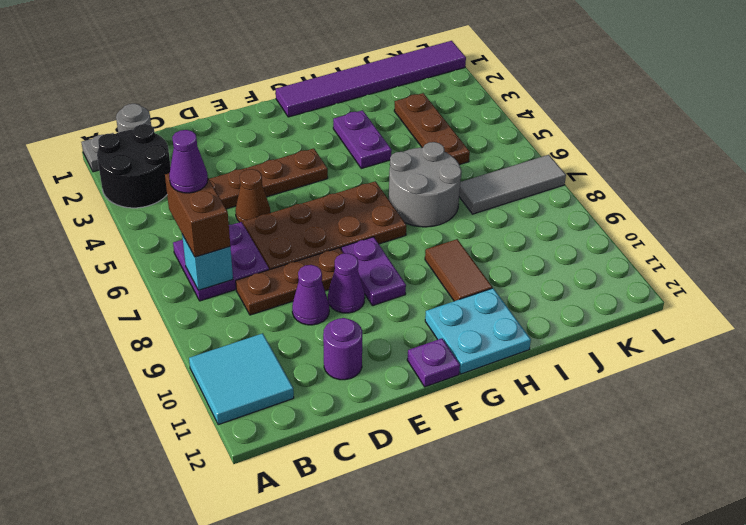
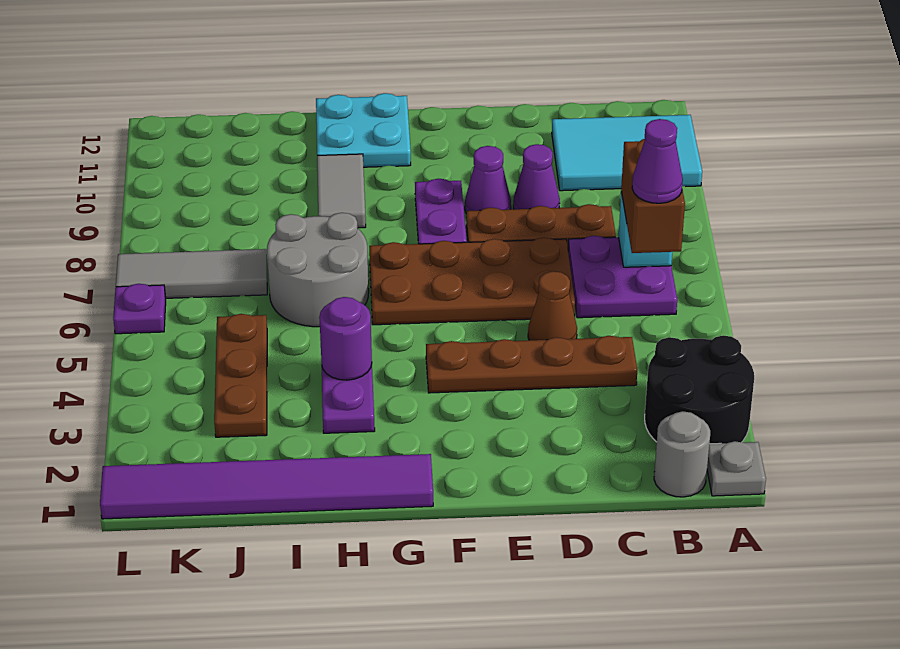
cyan tile A10:B11 level 1 -> cyan tile A10:C11 level 1
purple round brick D11 level 1 -> purple round brick H4 level 2
purple plate F12 level 1 -> purple plate L6 level 1
brown tile H9:H10 level 1 -> grey tile H9:H10 level 1

